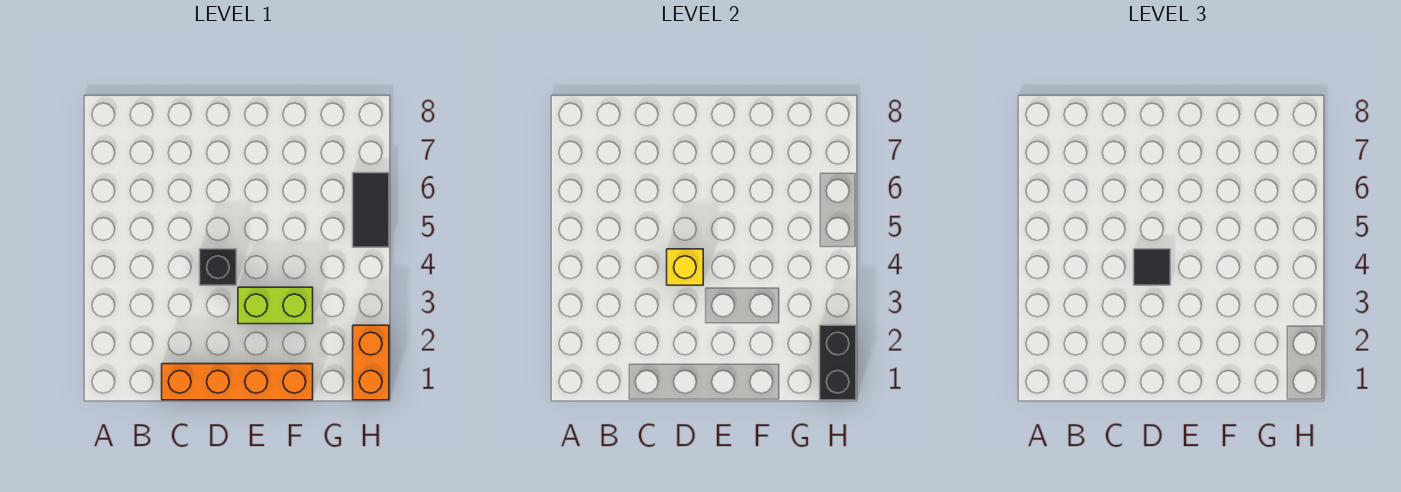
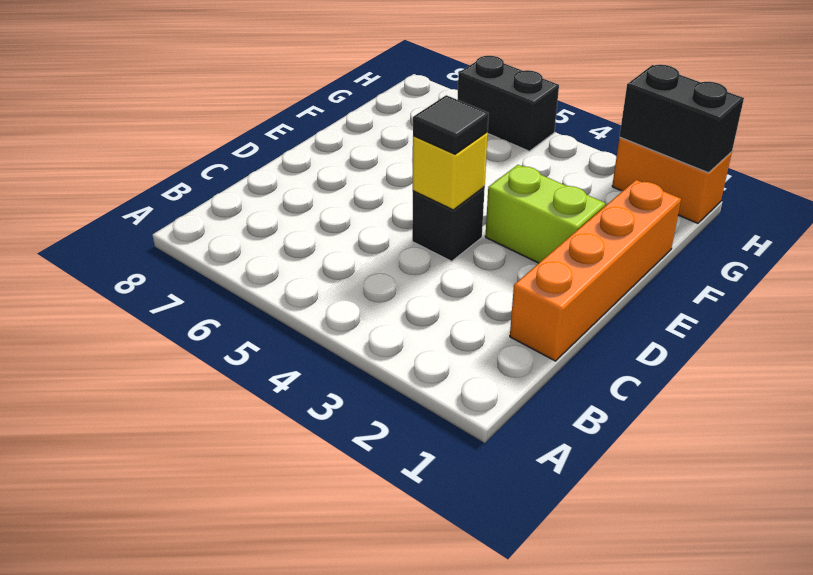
lime brick E3:F3 level 1 -> lime brick E2:E3 level 1
black tile H5:H6 level 1 -> black brick H5:H6 level 1

